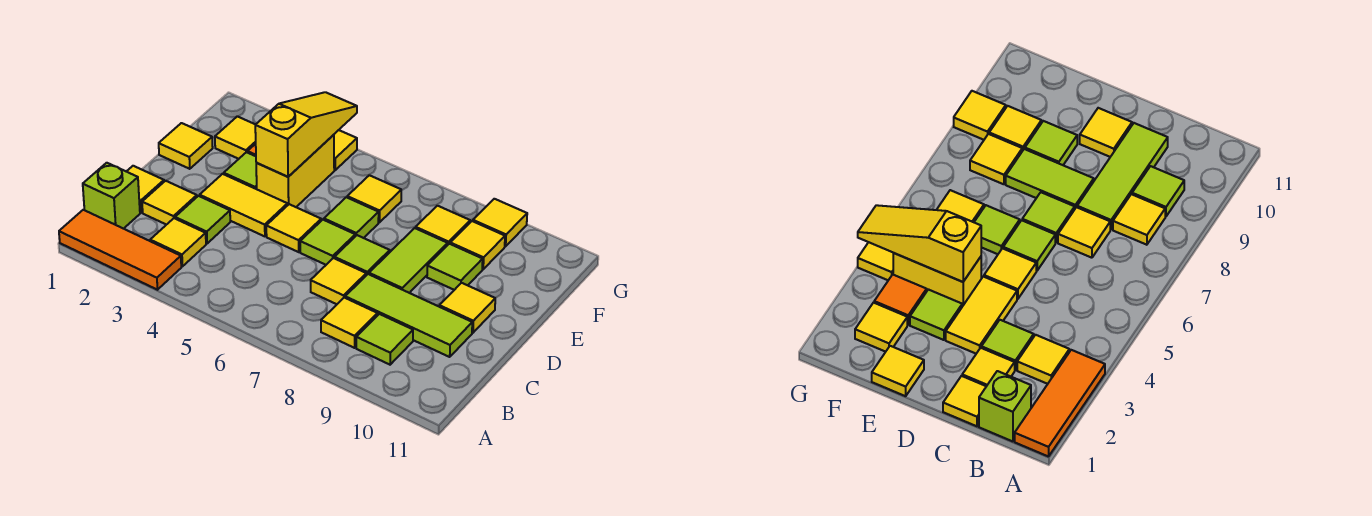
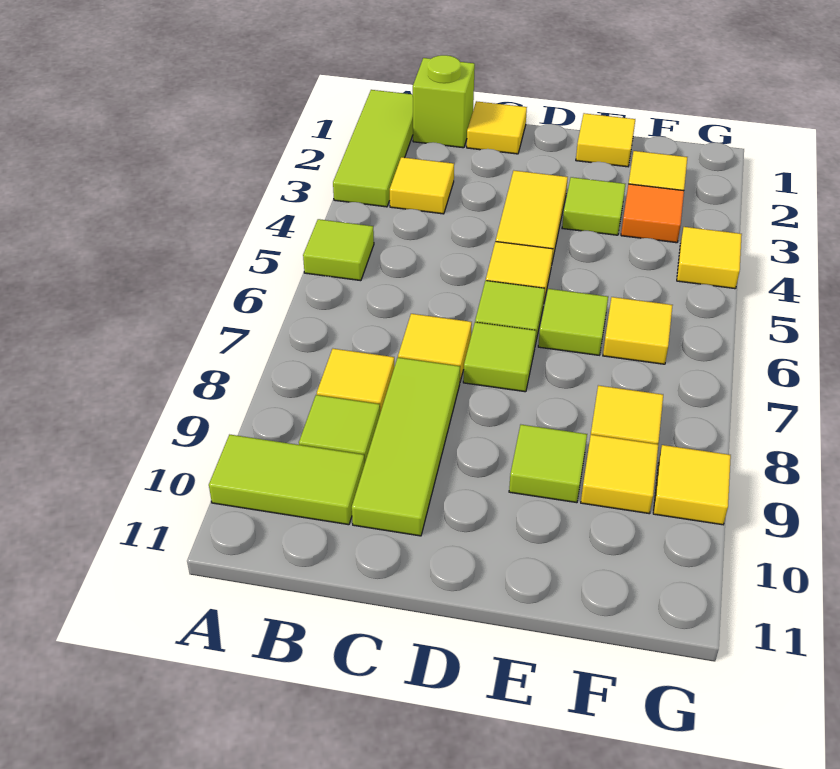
orange tile A1:A3 level 1 -> lime tile A1:A3 level 1
yellow tile C2 level 1 -> none
lime tile C3 level 1 -> lime tile A5 level 1
lime tile D8:E8 level 1 -> lime tile A10:B10 level 1
yellow tile D10 level 1 -> none
yellow brick E4:F4 level 1 -> none
yellow slope E4:G4 level 2 top E -> none

